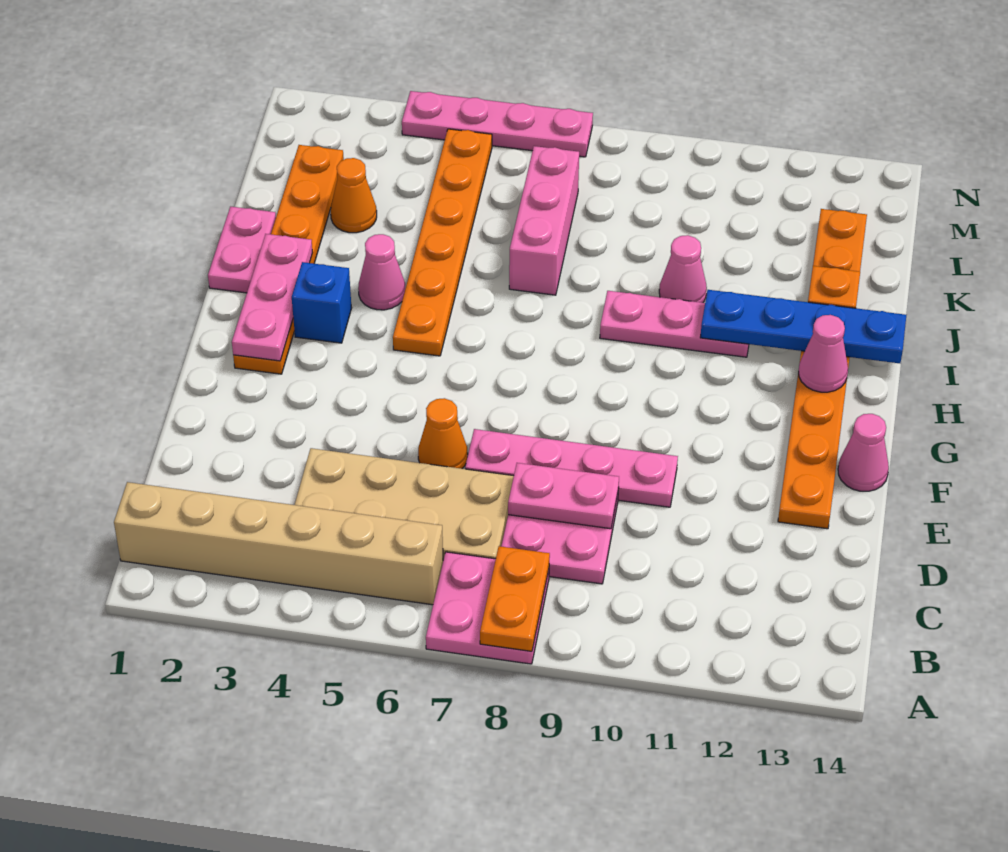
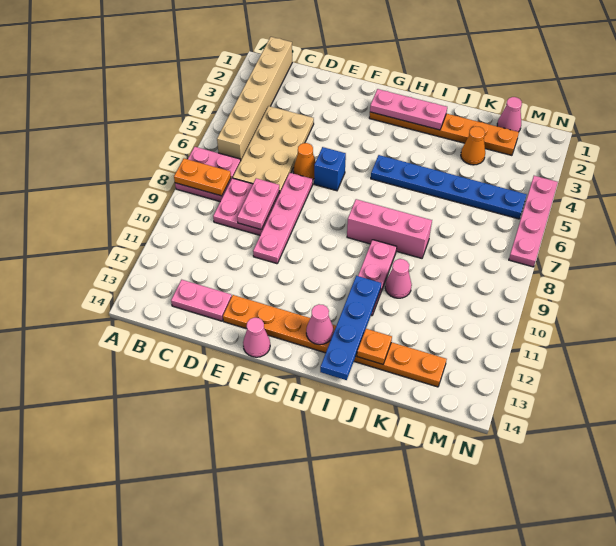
blue brick H3 level 1 -> blue brick F6 level 1
orange plate H5:M5 level 1 -> blue plate H5:M5 level 1
pink plate I1:J1 level 1 -> pink plate C13:D13 level 1
pink cone I4 level 1 -> pink cone L1 level 1
pink brick J7:L7 level 1 -> pink brick H8:J8 level 1

